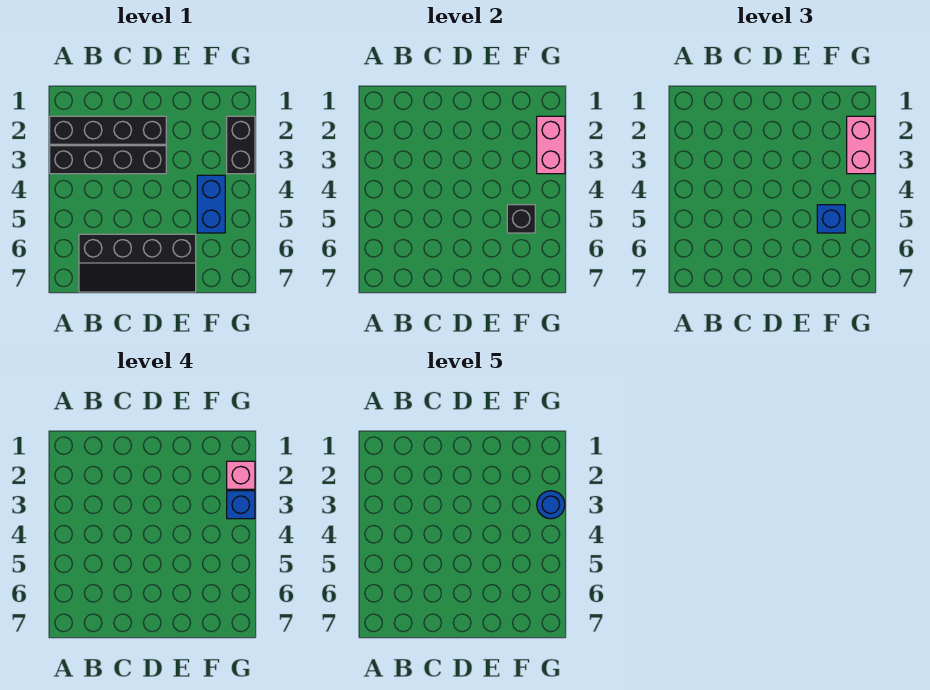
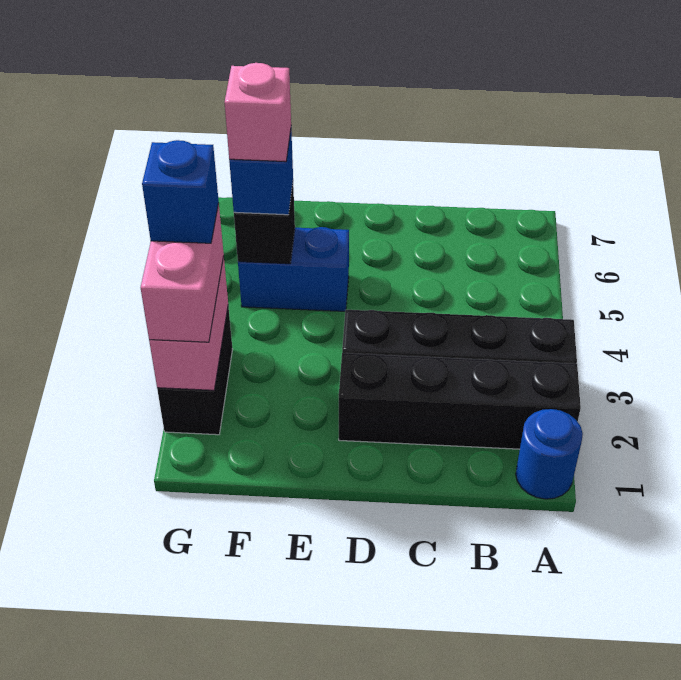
black slope B6:E7 level 1 top 6 -> none
blue brick F4:F5 level 1 -> blue brick E5:F5 level 1
pink brick G2 level 4 -> pink brick F5 level 4
blue round brick G3 level 5 -> blue round brick A1 level 1

